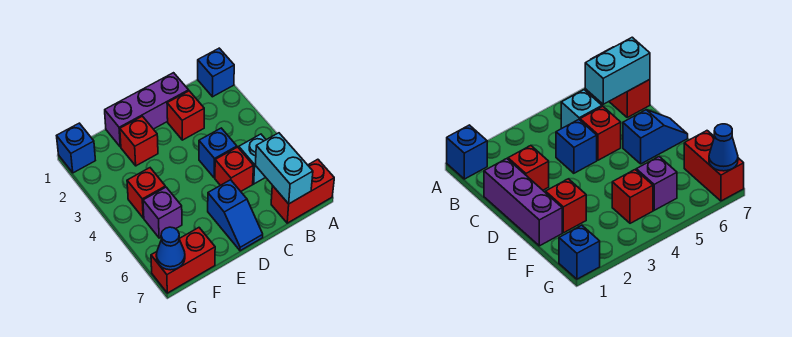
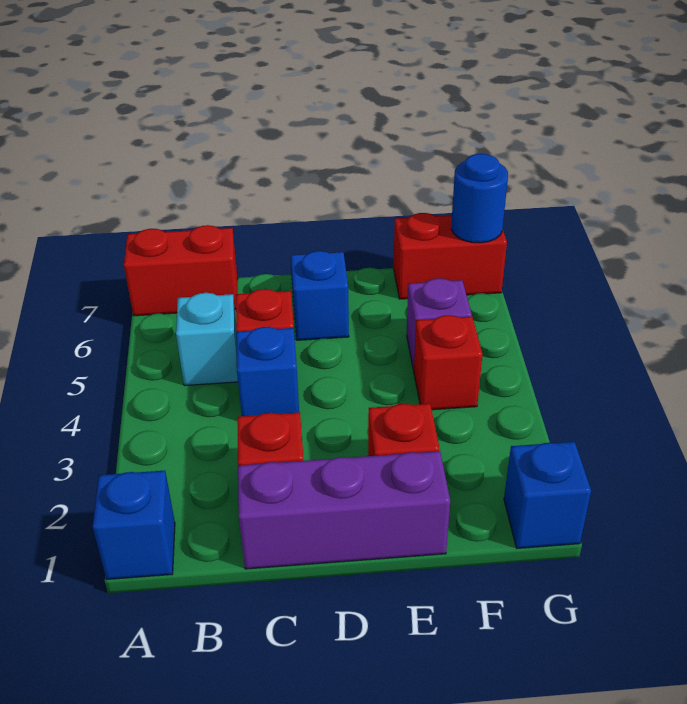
cyan brick B6:B7 level 2 -> none
blue cone G7 level 2 -> blue round brick G7 level 2

